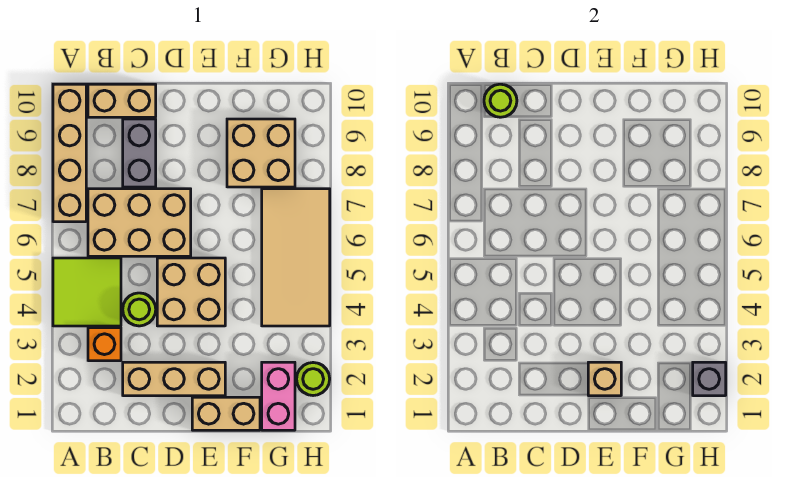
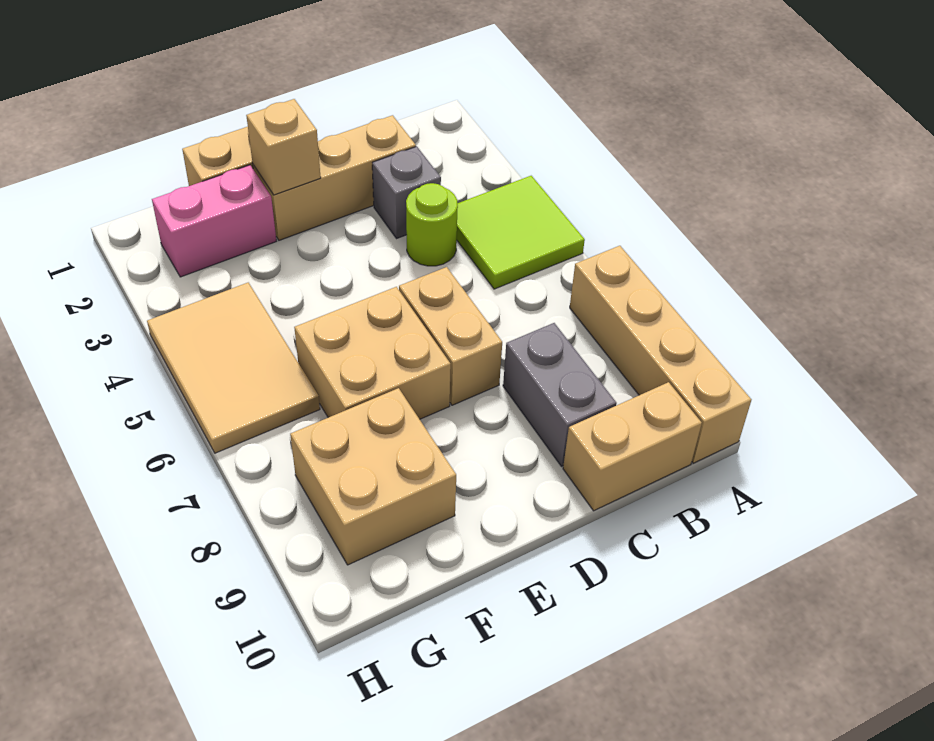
orange brick B3 level 1 -> none
tan brick B6:D7 level 1 -> tan brick D6:D7 level 1
lime round brick B10 level 2 -> none
tan brick D4:E5 level 1 -> tan brick E6:F7 level 1
pink brick G1:G2 level 1 -> pink brick F2:G2 level 1
tan tile G4:H7 level 1 -> tan tile G4:H6 level 1
lime round brick H2 level 1 -> none
grey brick H2 level 2 -> grey brick C3 level 1

